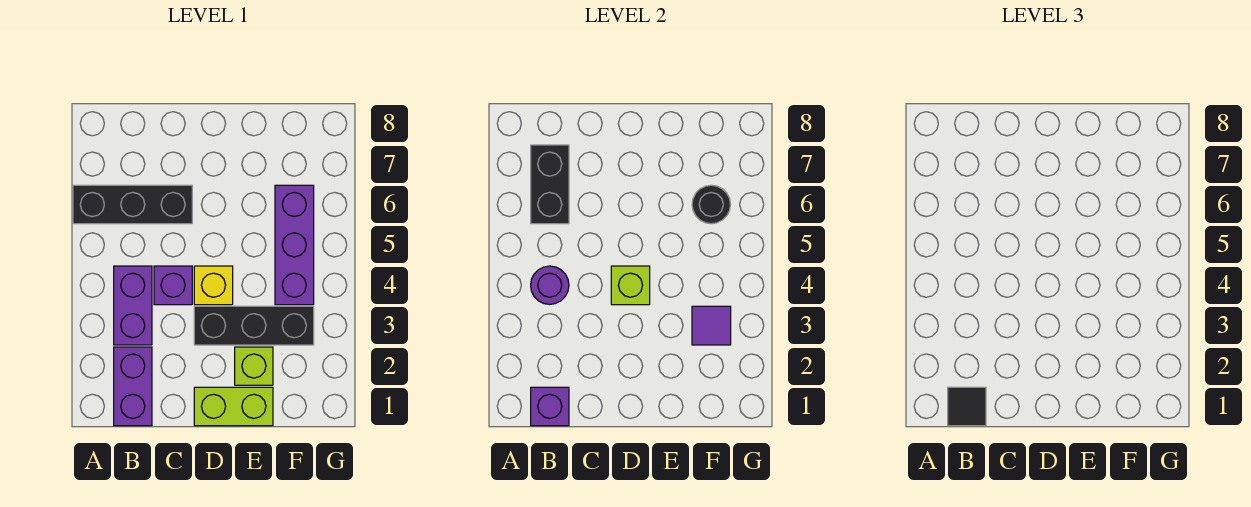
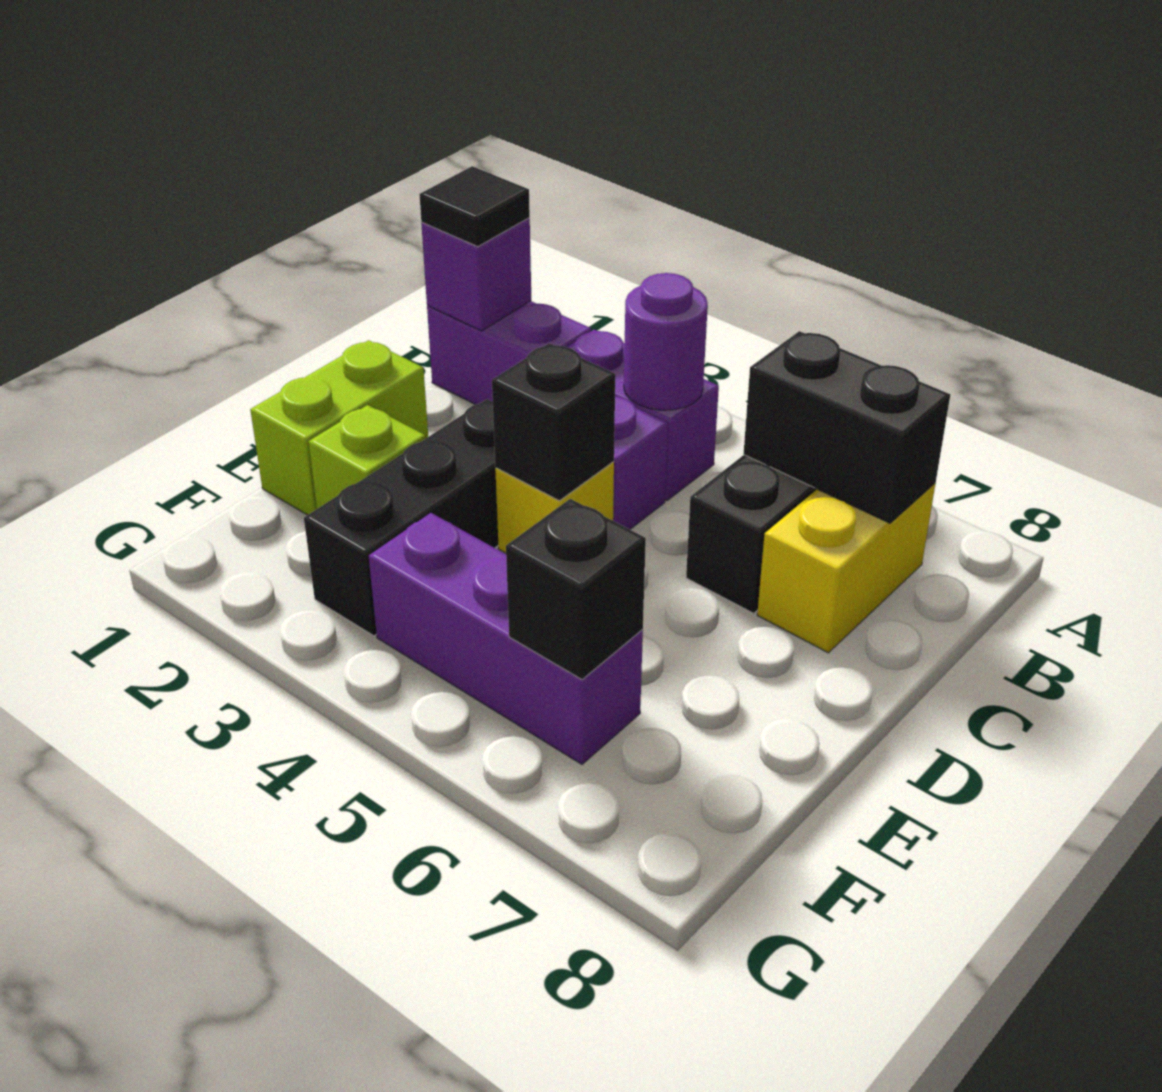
none -> yellow brick B7:C7 level 1
lime brick D4 level 2 -> black brick D4 level 2
purple tile F3 level 2 -> none
black round brick F6 level 2 -> black brick F6 level 2

